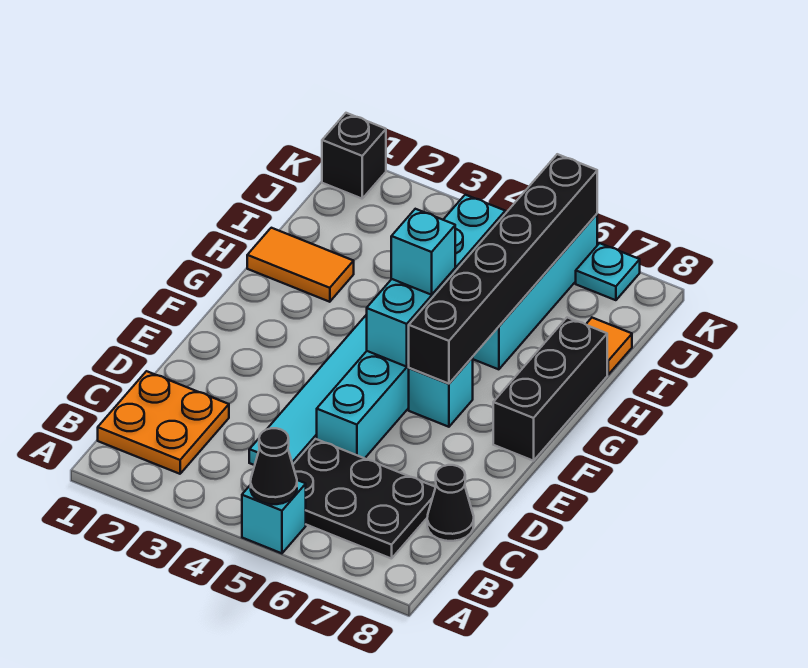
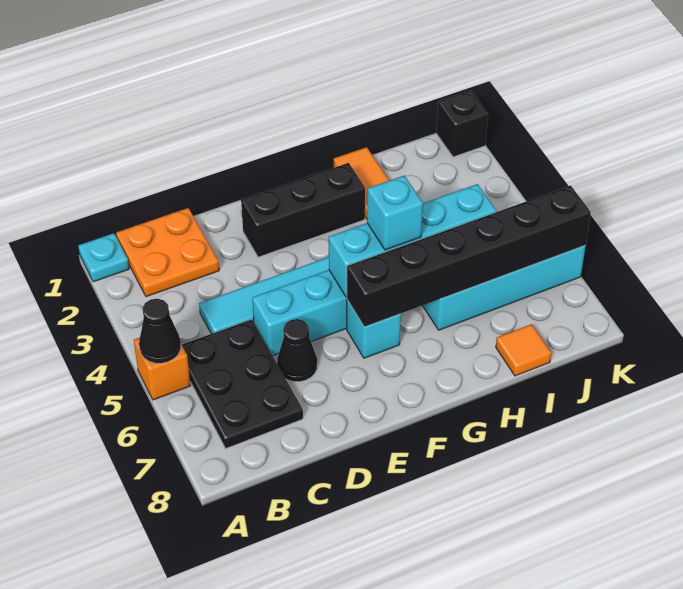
cyan brick A5 level 1 -> orange brick A5 level 1
black cone C8 level 1 -> black cone D6 level 1
black brick F8:H8 level 1 -> black brick E2:G2 level 1
cyan plate K7 level 1 -> cyan plate A1 level 1

